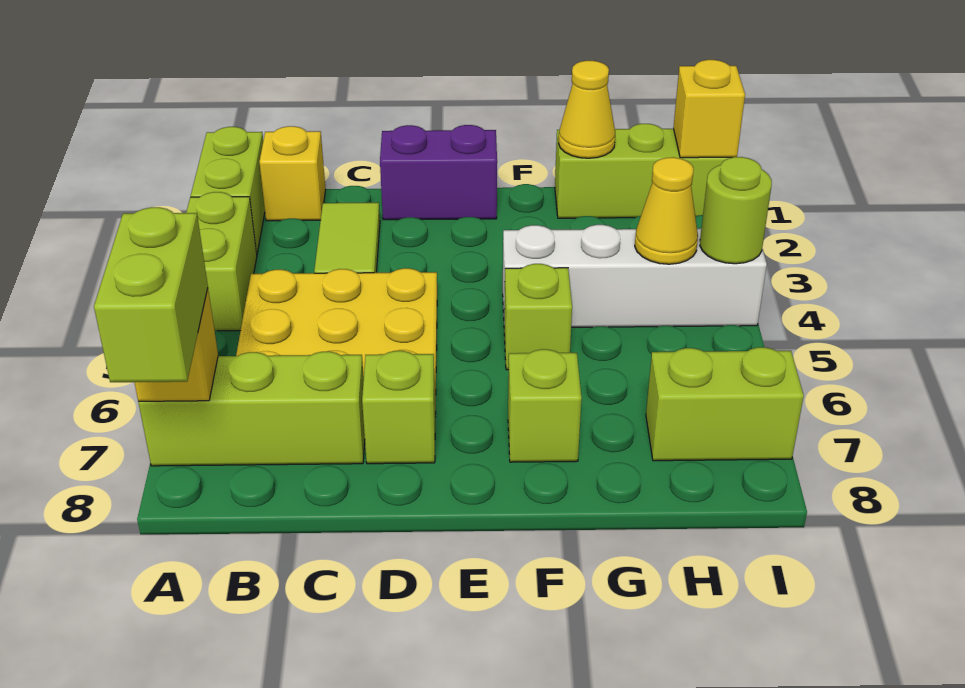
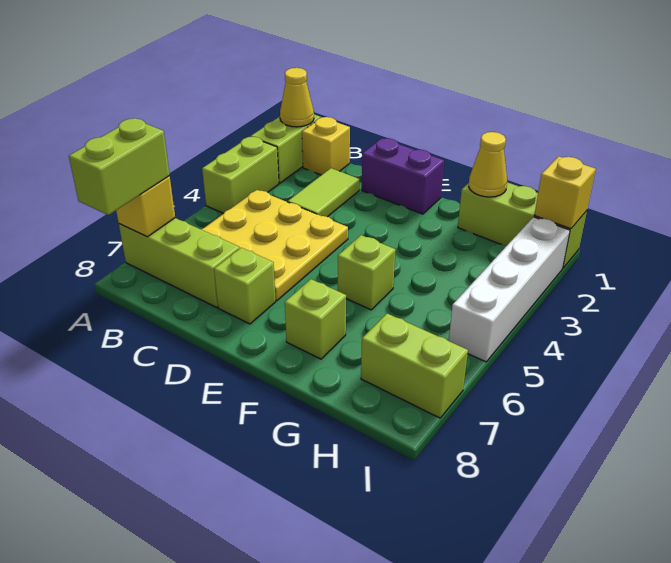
white brick F4:I4 level 1 -> white brick I2:I5 level 1
yellow cone H4 level 2 -> yellow cone A1 level 2
lime round brick I4 level 2 -> none

